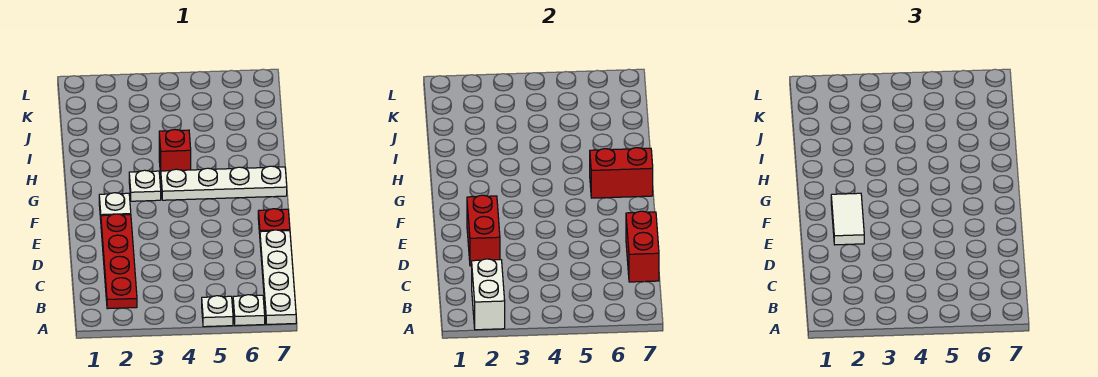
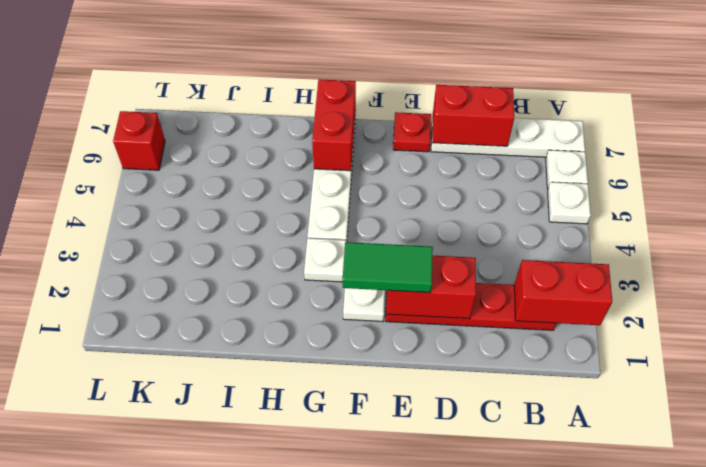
white brick A2:B2 level 2 -> red brick A2:B2 level 2
white tile E2:F2 level 3 -> green tile E2:F2 level 3
red brick H4 level 1 -> red brick L6 level 1

